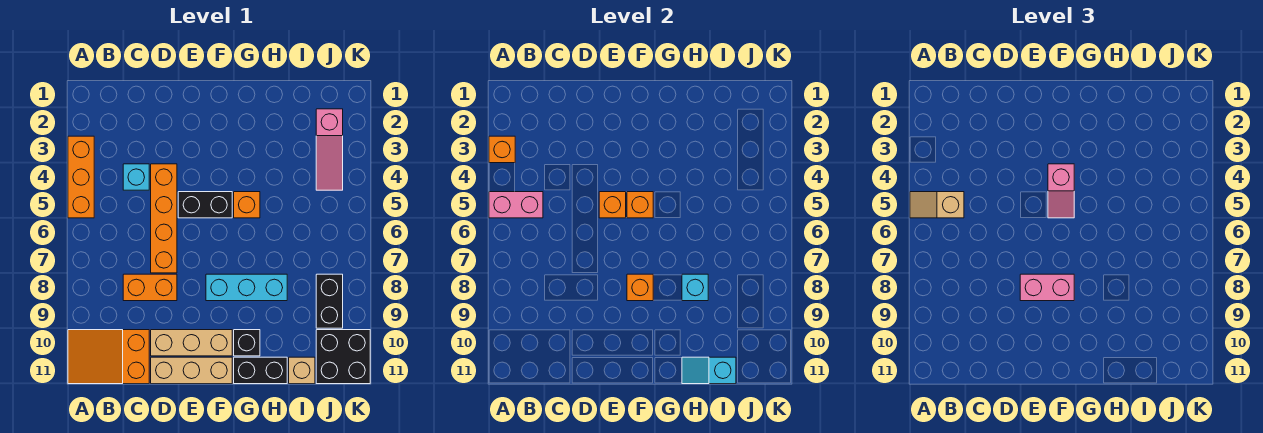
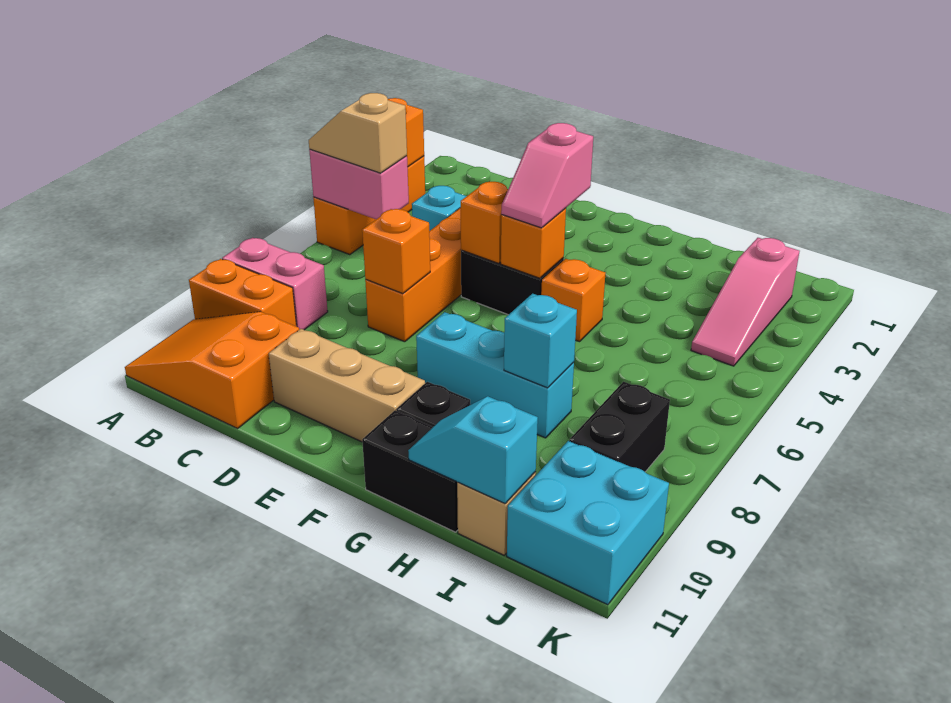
orange brick C8:D8 level 1 -> orange brick A9:B9 level 1
tan brick D11:F11 level 1 -> none
pink brick E8:F8 level 3 -> pink brick A8:B8 level 1
orange brick F8 level 2 -> orange brick D7 level 2
black brick J10:K11 level 1 -> cyan brick J10:K11 level 1

